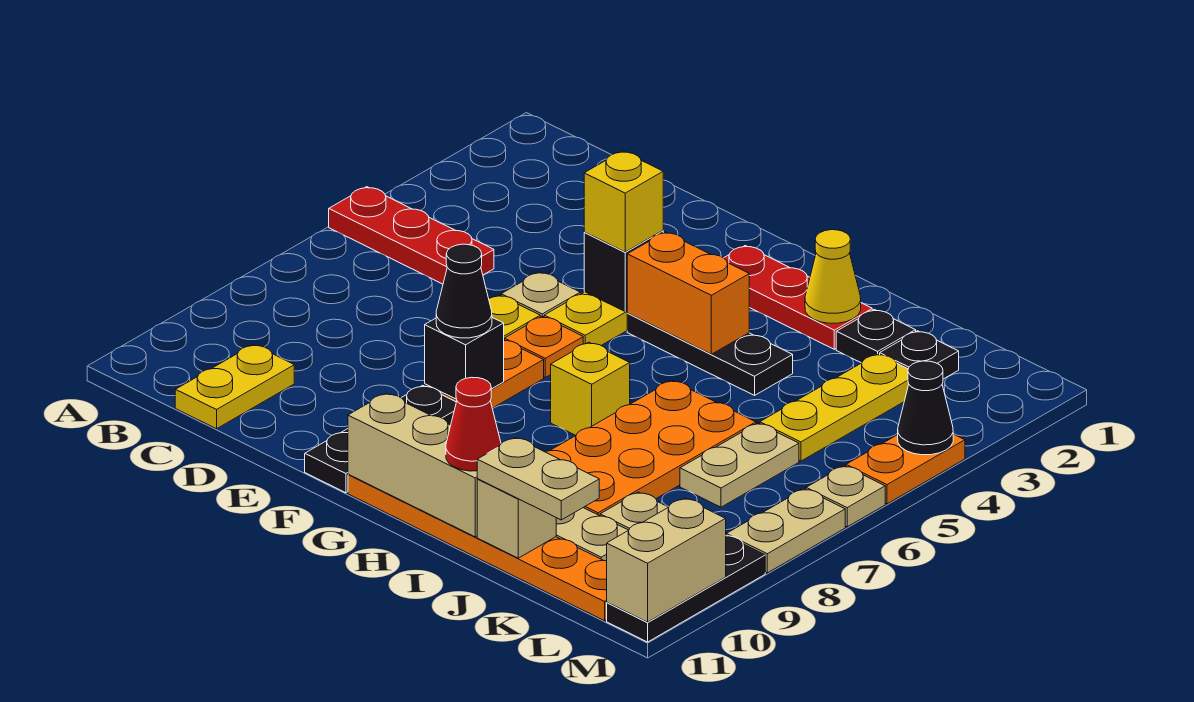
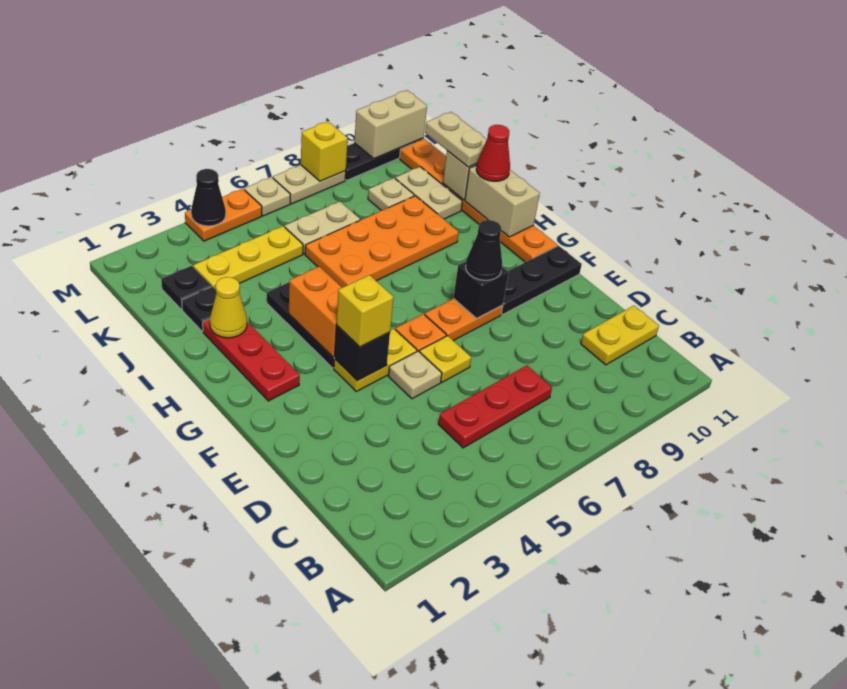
red plate A5:C5 level 1 -> red plate C5:C7 level 1
tan brick G11:I11 level 2 -> tan brick H11:I11 level 2
yellow brick H7 level 1 -> yellow brick M8 level 2

